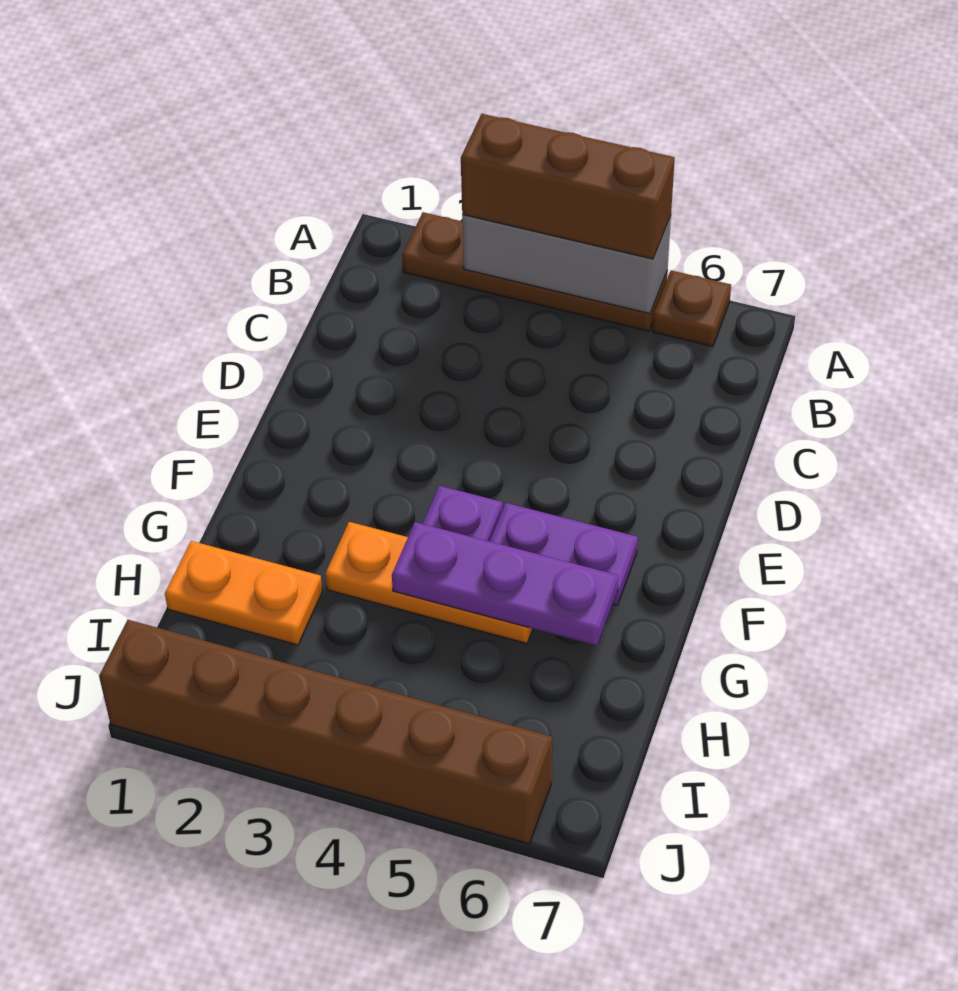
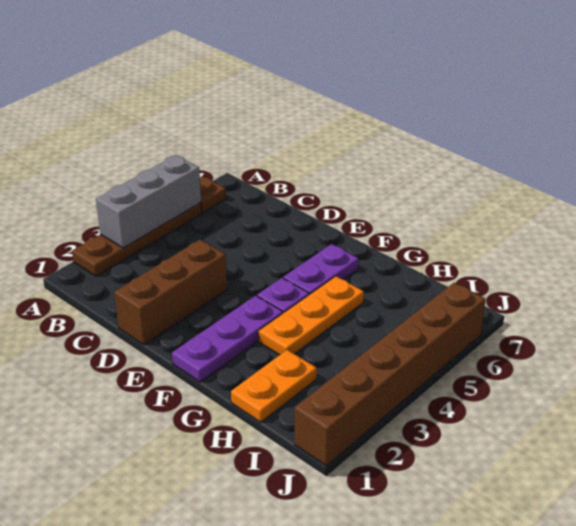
brown brick A3:A5 level 3 -> brown brick D1:D3 level 1
purple plate G4:G6 level 2 -> purple plate F1:F3 level 1

